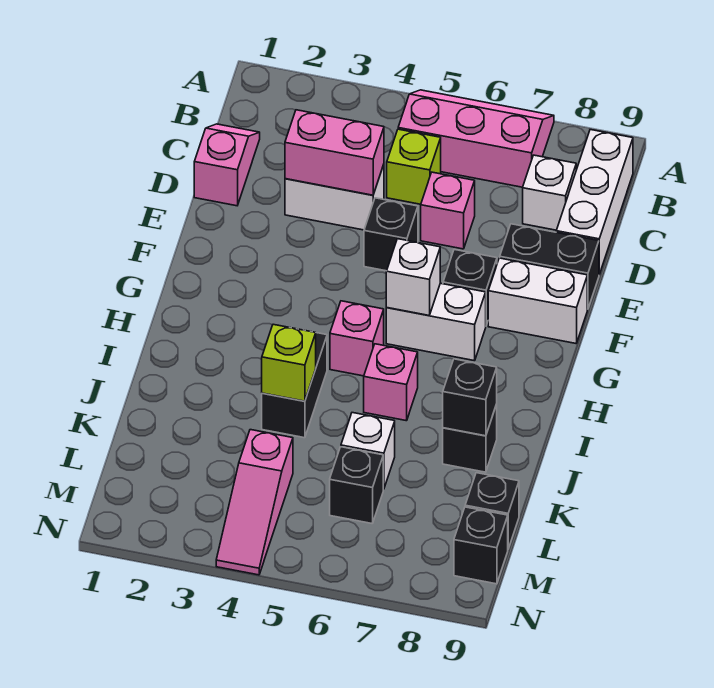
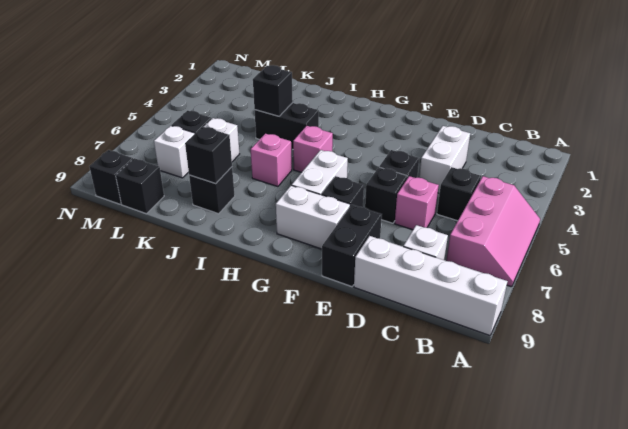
white brick B9:D9 level 1 -> white brick A9:D9 level 1
pink slope C1:D1 level 1 top D -> none
lime brick C5 level 1 -> black brick C5 level 1
pink brick D3:D4 level 2 -> none
none -> black brick E6 level 1
white brick F8:F9 level 1 -> white brick F8:G8 level 1
white brick G6 level 2 -> white brick L7 level 1
lime brick J4 level 2 -> black brick J4 level 2
pink slope L4:N4 level 1 top L -> none

